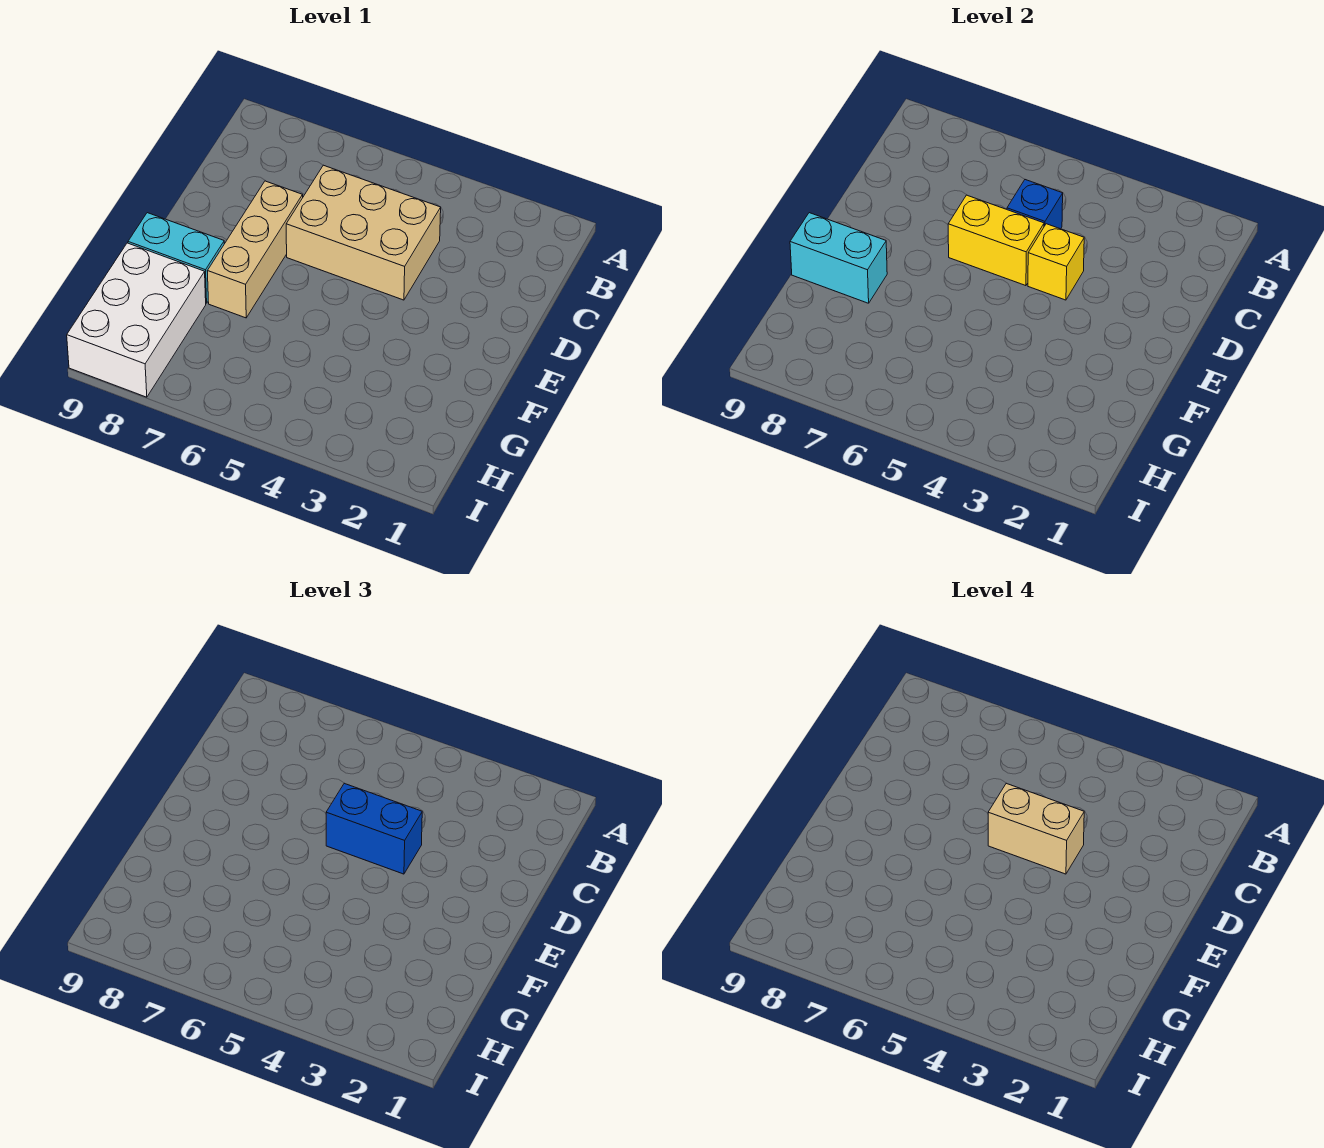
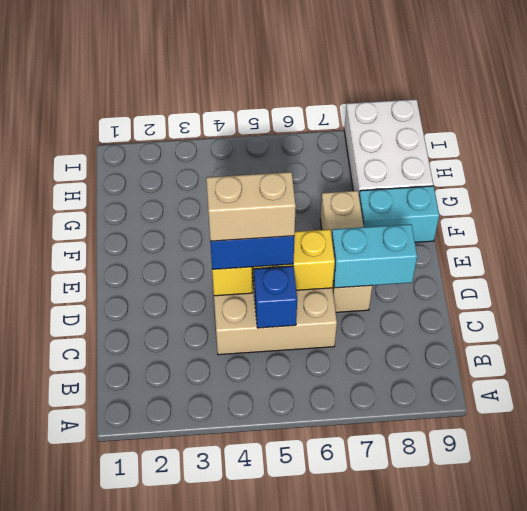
cyan brick F8:F9 level 2 -> cyan brick D7:D8 level 2

